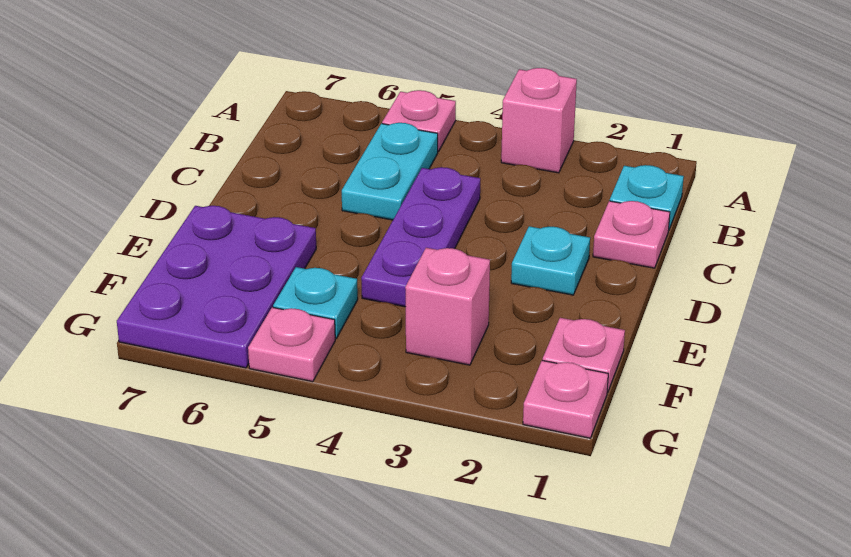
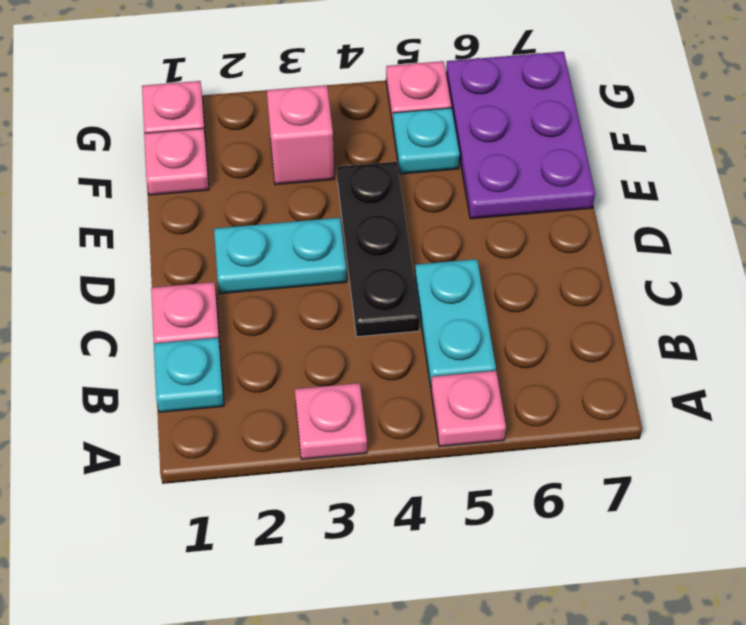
pink brick A3 level 1 -> pink plate A3 level 1
purple plate C4:E4 level 1 -> black plate C4:E4 level 1
cyan plate D2 level 1 -> cyan plate D2:D3 level 1

